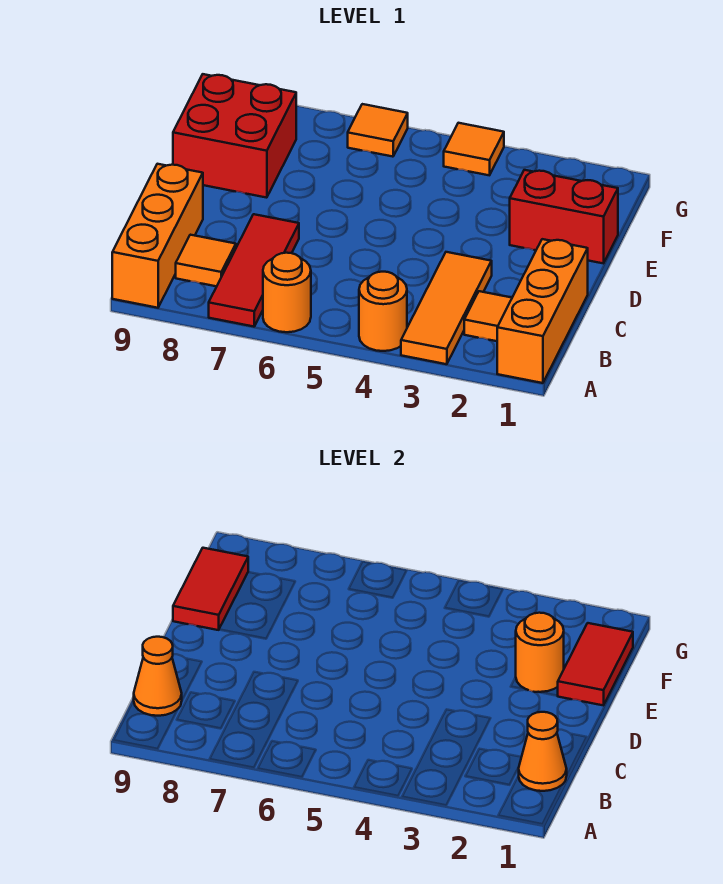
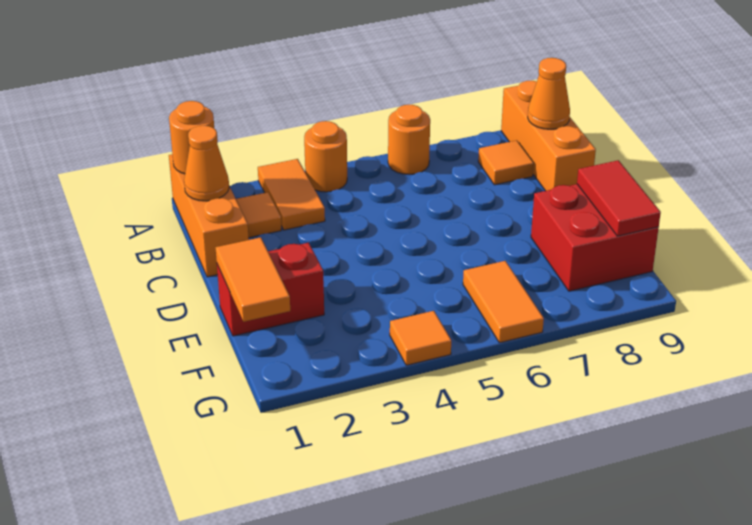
orange tile A3:C3 level 1 -> orange tile A3:B3 level 1
red tile A7:C7 level 1 -> none
red tile E1:F1 level 2 -> orange tile E1:F1 level 2
orange round brick E2 level 2 -> orange round brick A1 level 2
orange tile G6 level 1 -> orange tile F6:G6 level 1

